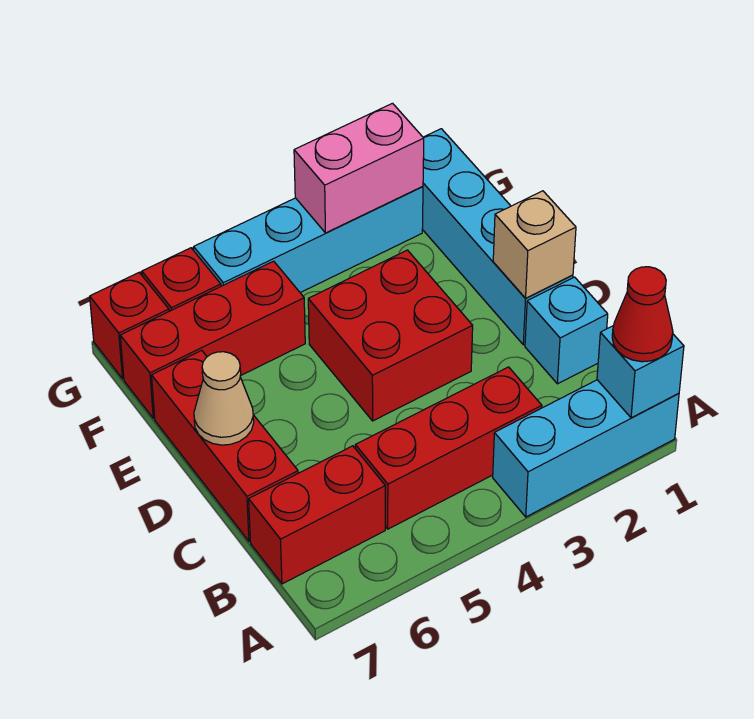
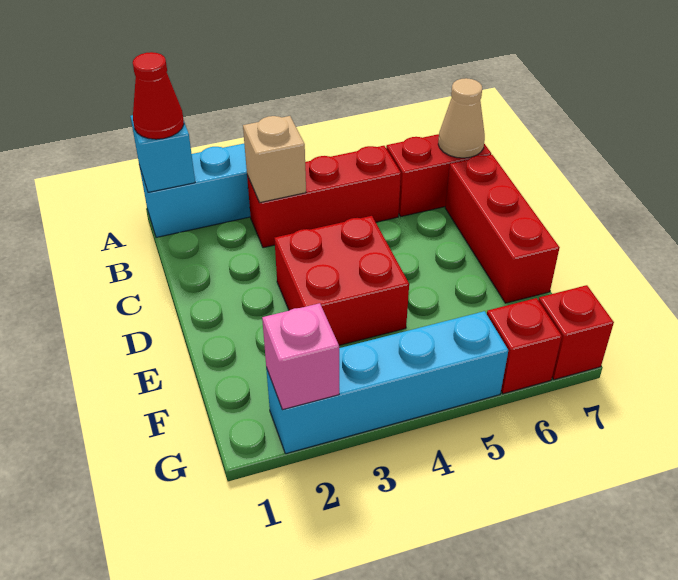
cyan brick C1 level 1 -> none
cyan brick D1:G1 level 1 -> none
tan brick D1 level 2 -> tan brick B3 level 2
tan cone D7 level 2 -> tan cone B7 level 2
red brick F5:F7 level 1 -> none
pink brick G2:G3 level 2 -> pink brick G2 level 2

